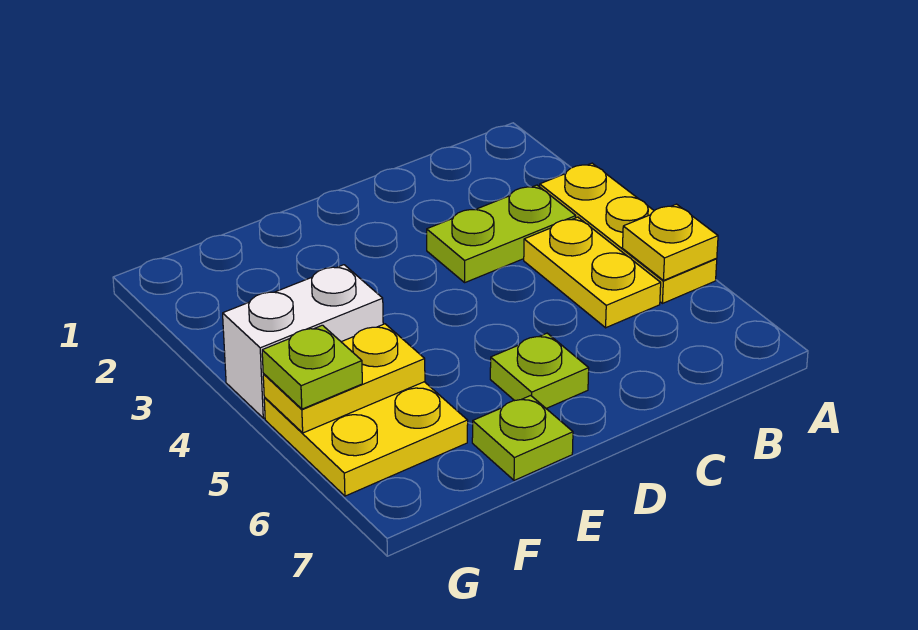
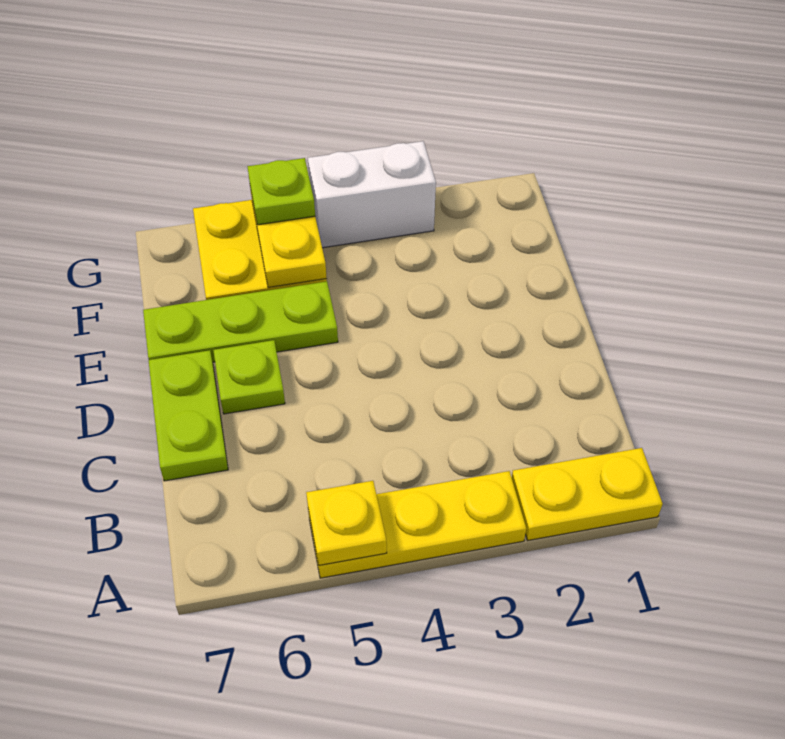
lime plate B3:C3 level 1 -> lime plate C7:D7 level 1
yellow plate B4:B5 level 1 -> yellow plate A1:A2 level 1
lime plate E7 level 1 -> lime plate E5:E7 level 1
white brick F4:G4 level 1 -> white brick G3:G4 level 1

